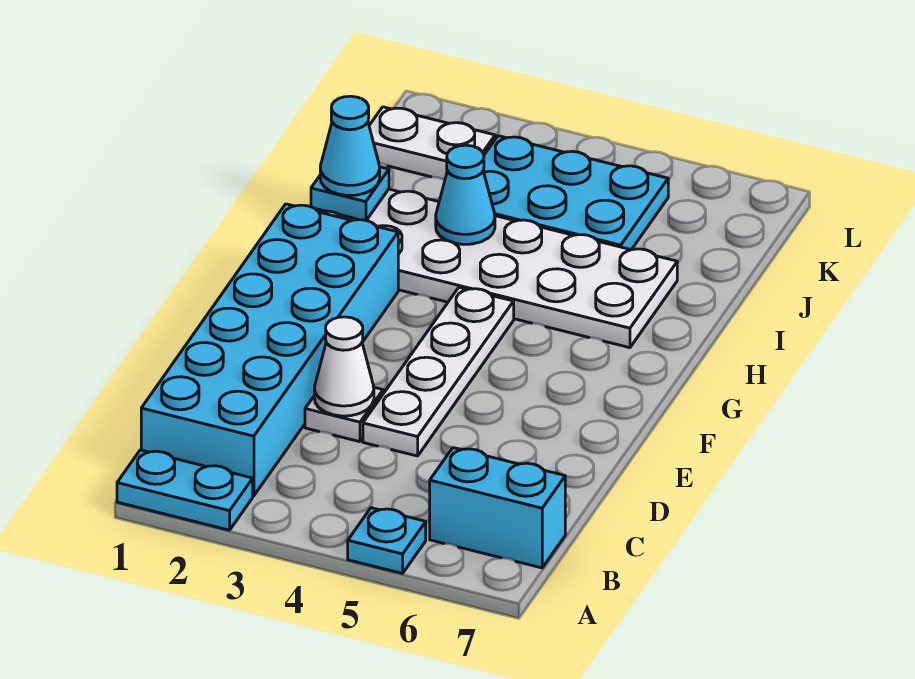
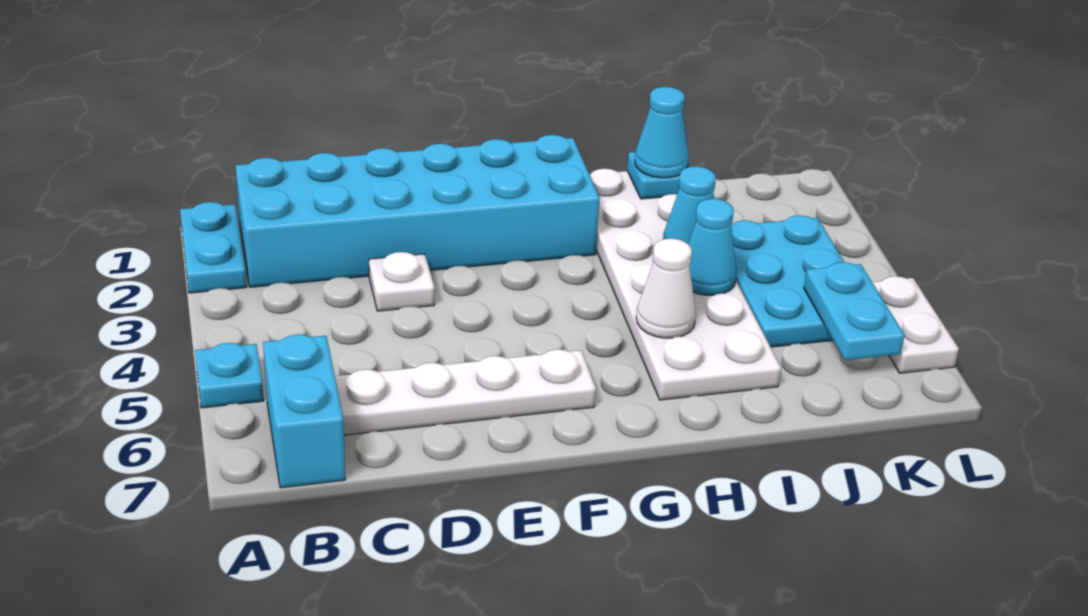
white cone D3 level 2 -> white cone H5 level 2
white plate D4:G4 level 1 -> white plate C6:F6 level 1
none -> cyan cone I4 level 2
white plate K1:K2 level 1 -> white plate L5:L6 level 1
none -> cyan plate K5:K6 level 2

